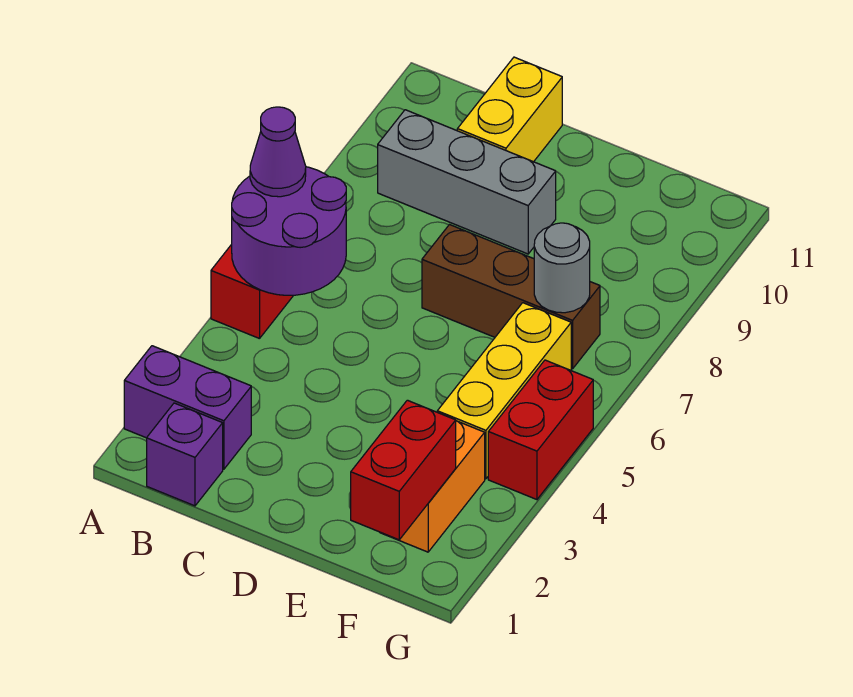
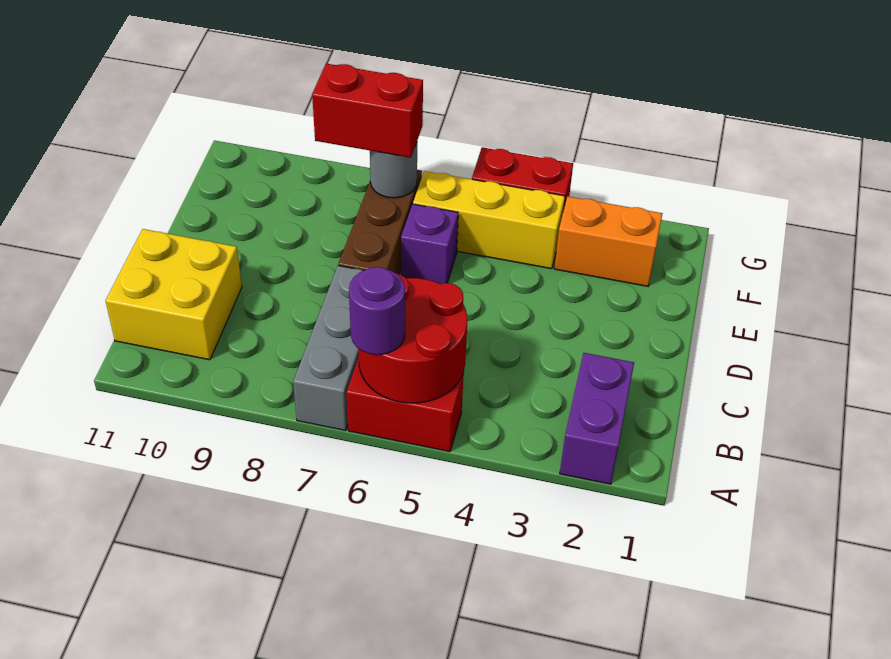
purple round brick A5:B6 level 2 -> red round brick A5:B6 level 2
purple cone A6 level 3 -> purple round brick A6 level 3
purple brick B1 level 1 -> purple brick E6 level 1
grey brick B9:D9 level 1 -> grey brick A7:C7 level 1
yellow brick C10:C11 level 1 -> yellow brick B10:C11 level 1
red brick F1:F2 level 2 -> red brick F7:F8 level 3

